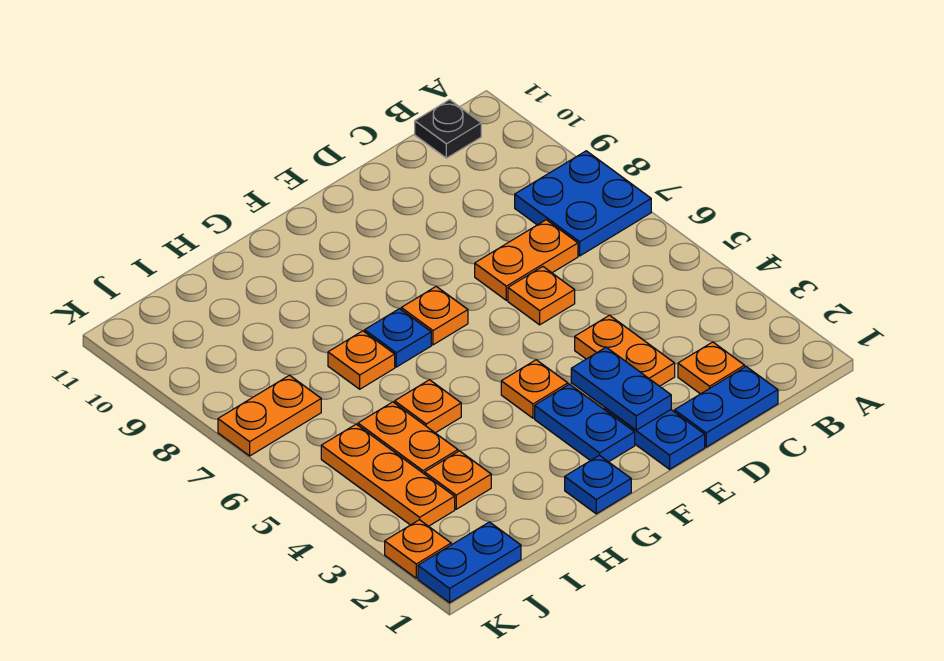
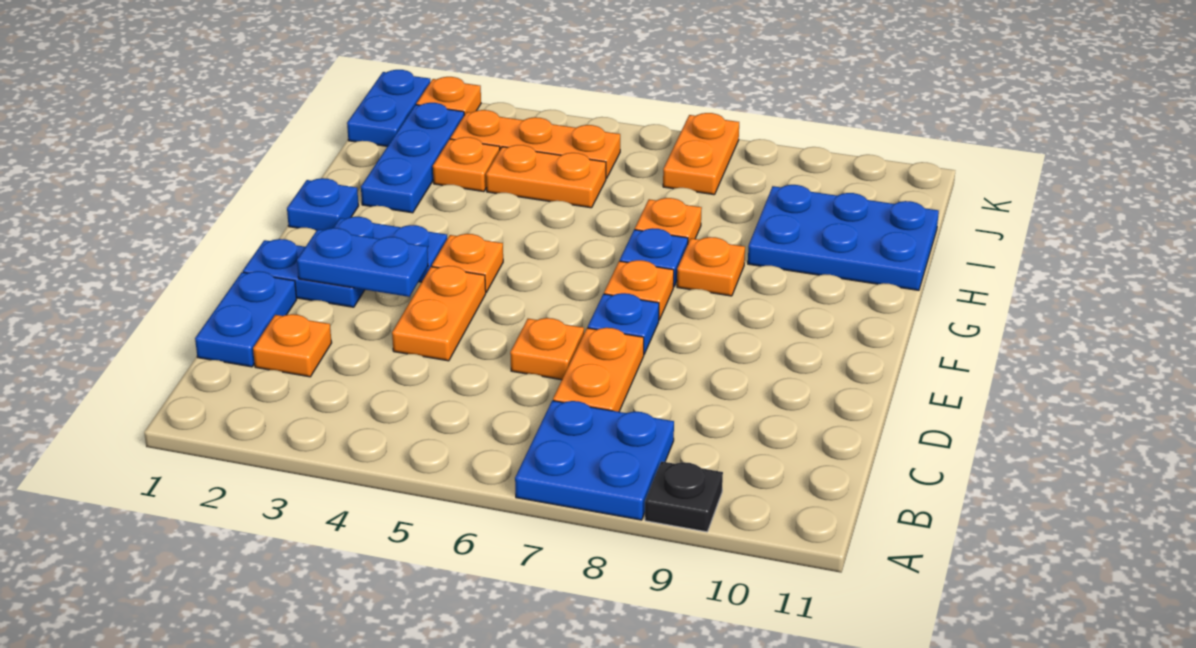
black plate B11 level 1 -> black plate A9 level 1
orange plate D3:D4 level 1 -> orange plate D4:E4 level 1
none -> blue plate E7 level 1
none -> blue plate H2:J2 level 1
orange plate H5 level 1 -> orange plate G8 level 1
none -> blue plate H9:I11 level 1

